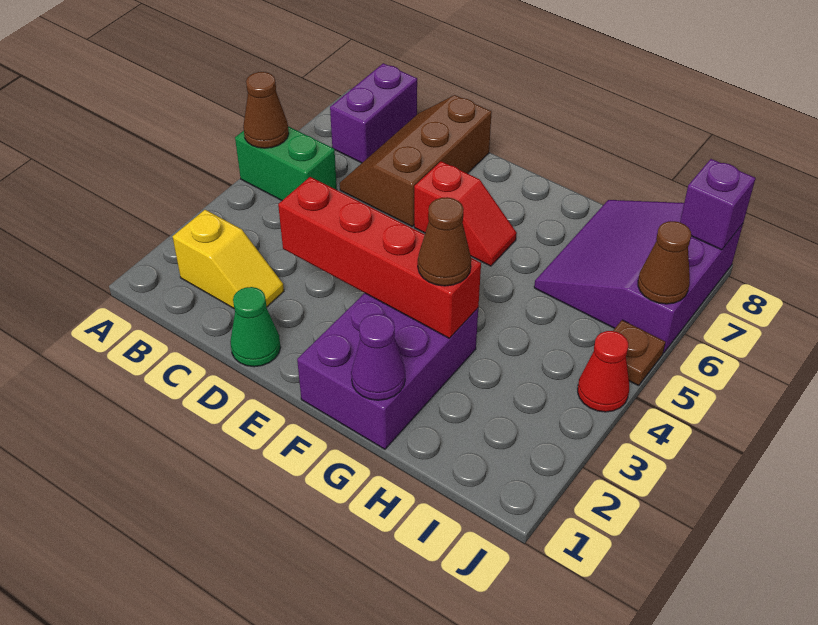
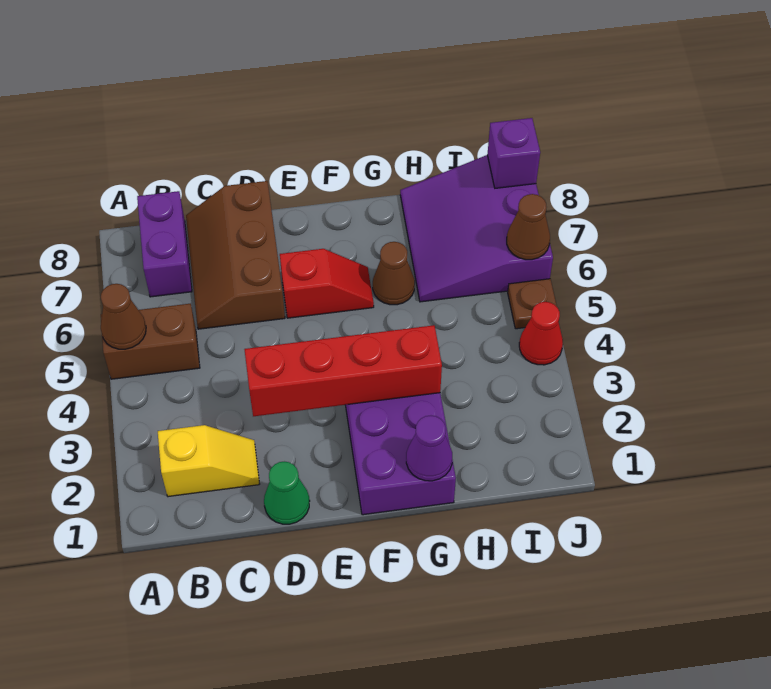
green brick A5:B5 level 1 -> brown brick A5:B5 level 1
brown cone G3 level 3 -> brown cone G6 level 1

